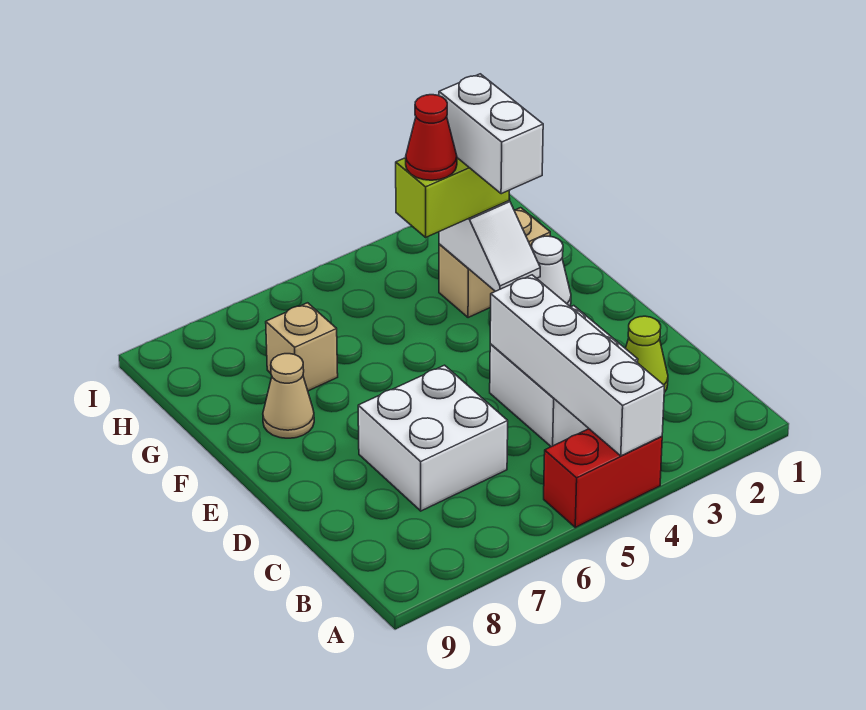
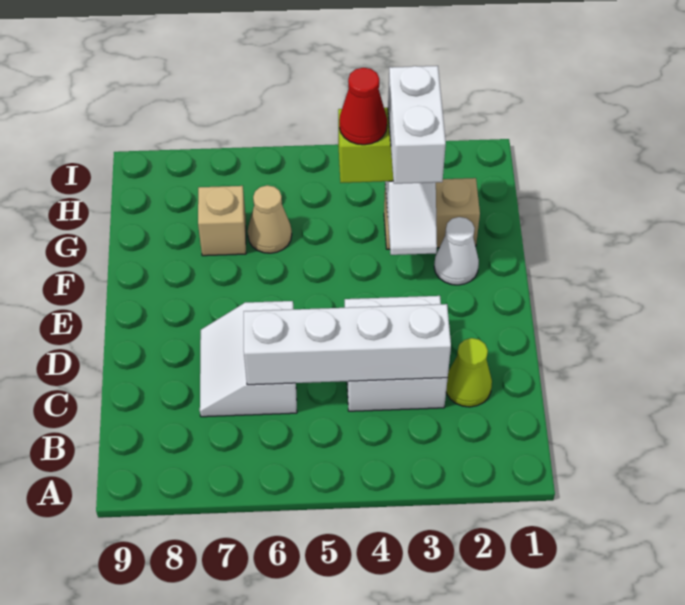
red brick A4:A5 level 1 -> none
white brick A4:D4 level 2 -> white brick C3:C6 level 2
white brick C6:D7 level 1 -> white slope C6:D7 level 1 top 6
tan cone F8 level 1 -> tan cone G6 level 1

